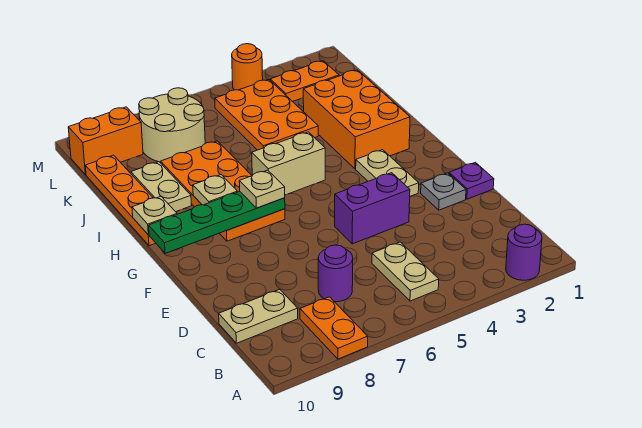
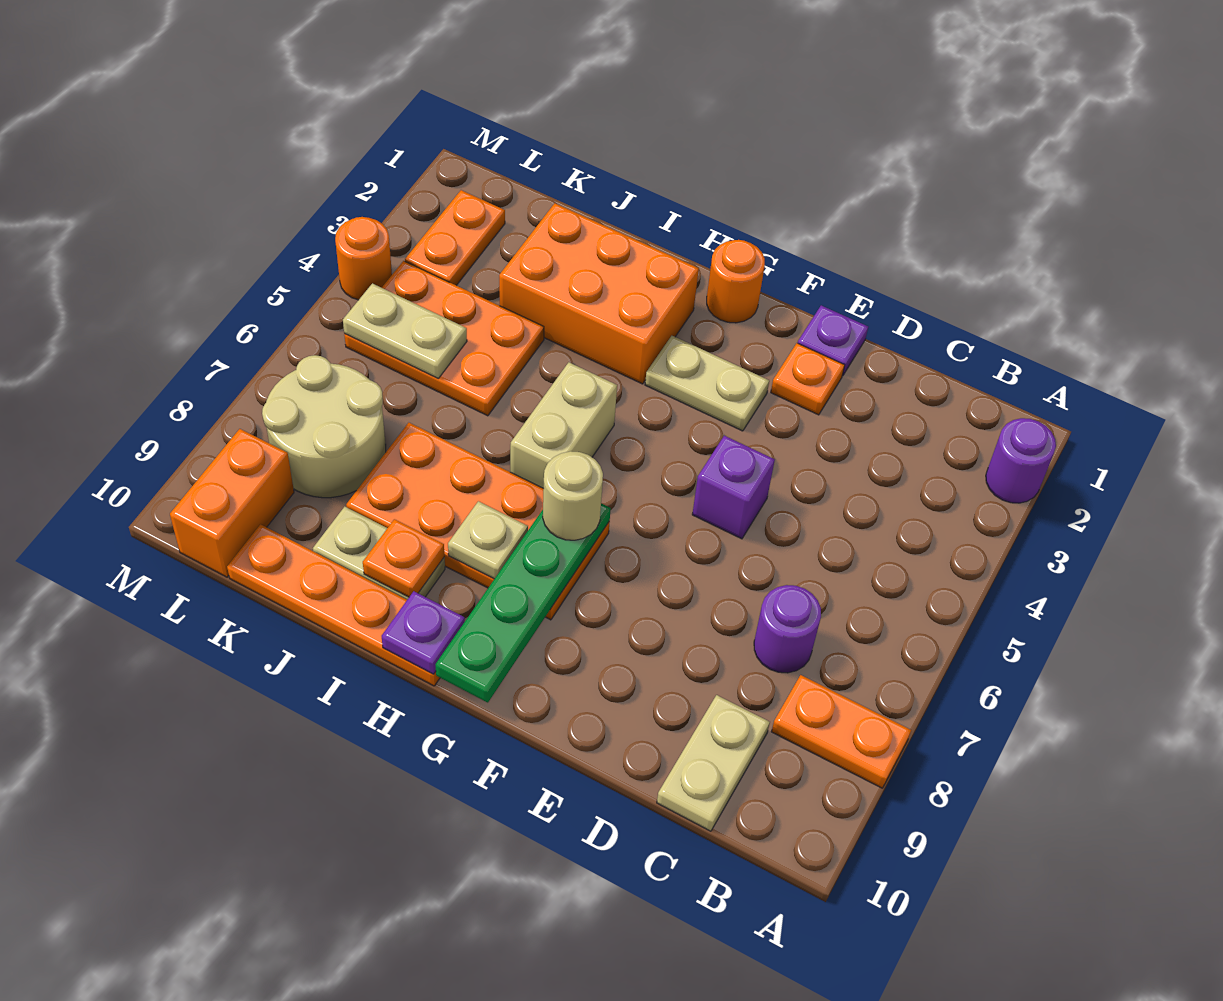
tan plate B5:C5 level 1 -> tan plate K5:L5 level 2
grey plate E2 level 1 -> orange plate E2 level 1
purple brick E4:E5 level 1 -> purple brick E5 level 1
none -> orange round brick G1 level 1
tan plate G7 level 3 -> tan round brick G7 level 3
tan plate H10 level 2 -> purple plate H10 level 2
none -> orange plate I9 level 2

